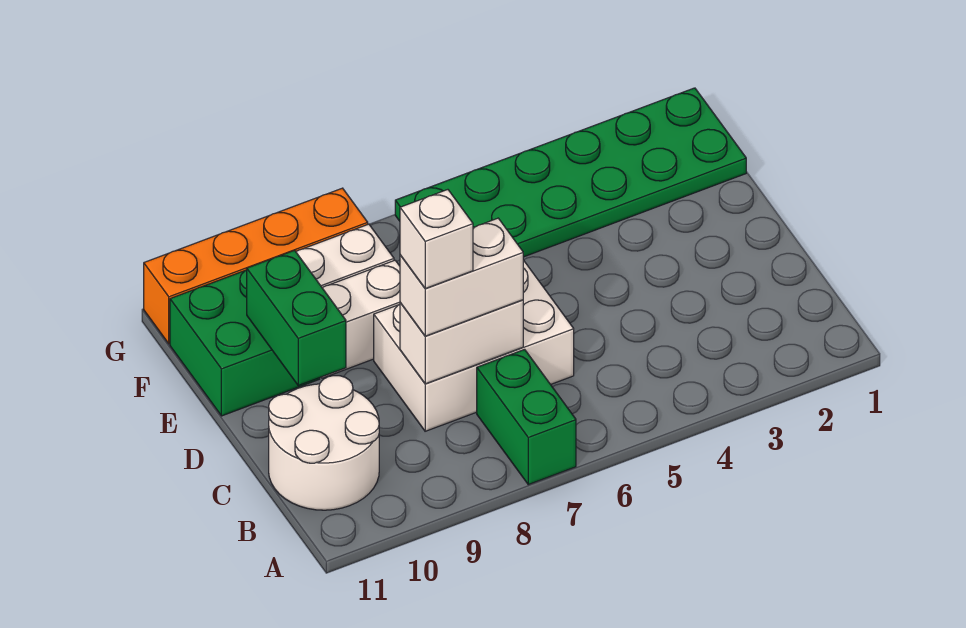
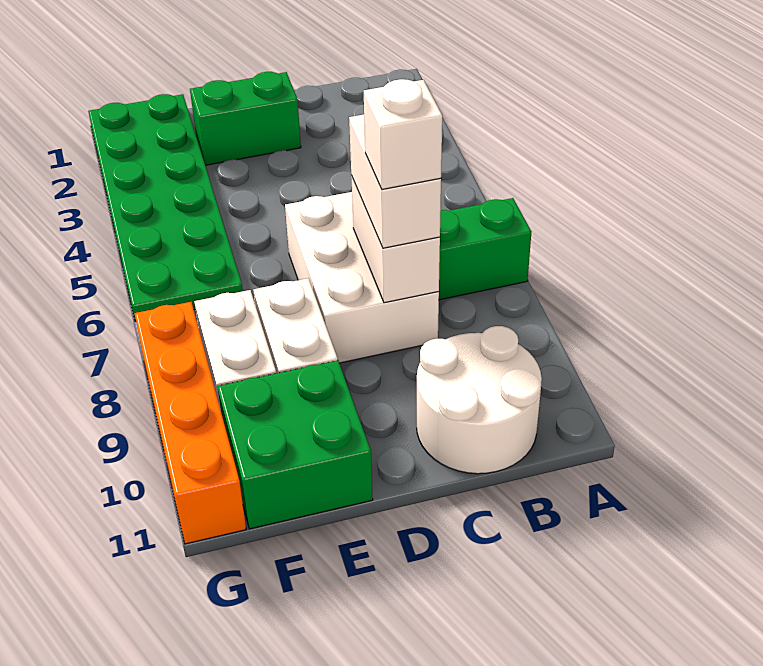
green brick D10:E10 level 2 -> green brick D2:E2 level 1

